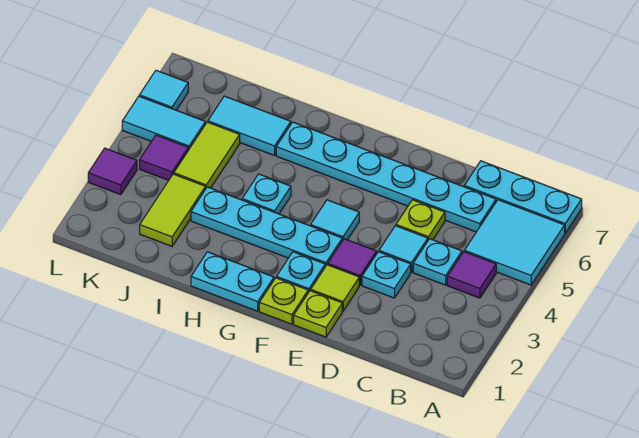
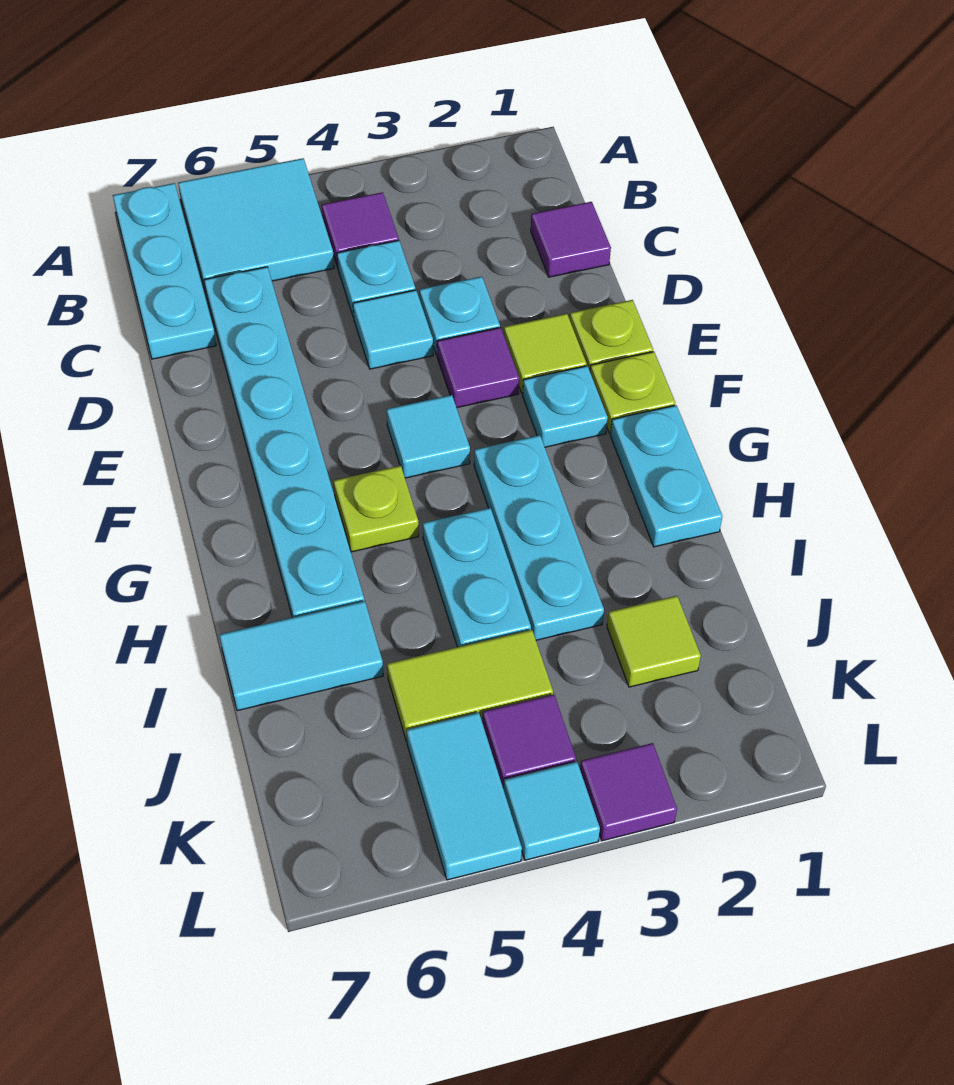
none -> purple tile C1 level 1
lime plate D5 level 1 -> lime plate G5 level 1
cyan plate F3:I3 level 1 -> cyan plate G3:I3 level 1
cyan plate H4 level 1 -> cyan plate H4:I4 level 1
cyan tile I6:J6 level 1 -> cyan tile I6:I7 level 1
lime tile J2:J3 level 1 -> lime tile J2 level 1
cyan tile L6 level 1 -> cyan tile L4 level 1

